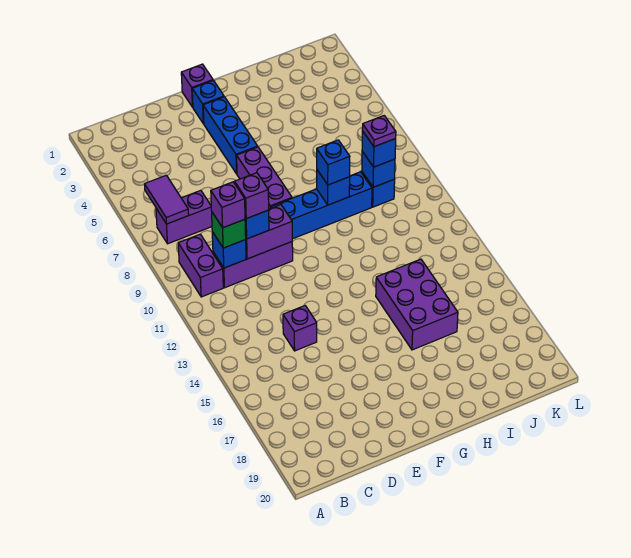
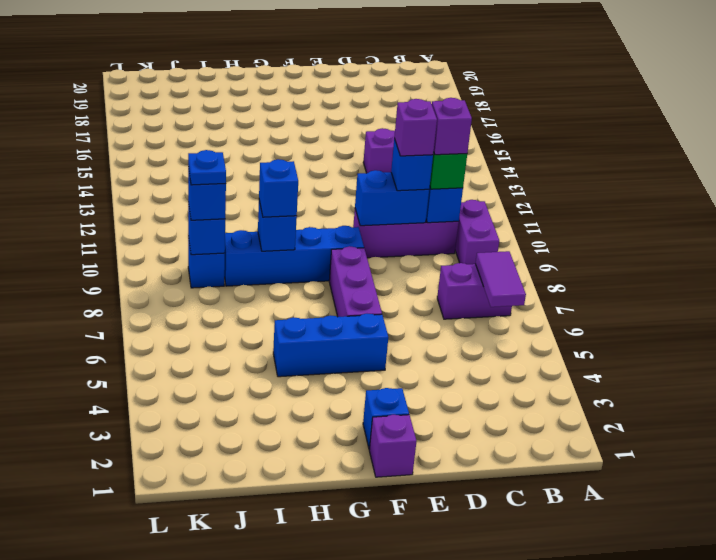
purple brick D10:E10 level 2 -> blue brick D10:E10 level 2
blue brick F3:F5 level 1 -> blue brick F5:H5 level 1
purple brick H14:I16 level 1 -> none
purple plate J9 level 4 -> blue plate J9 level 4

